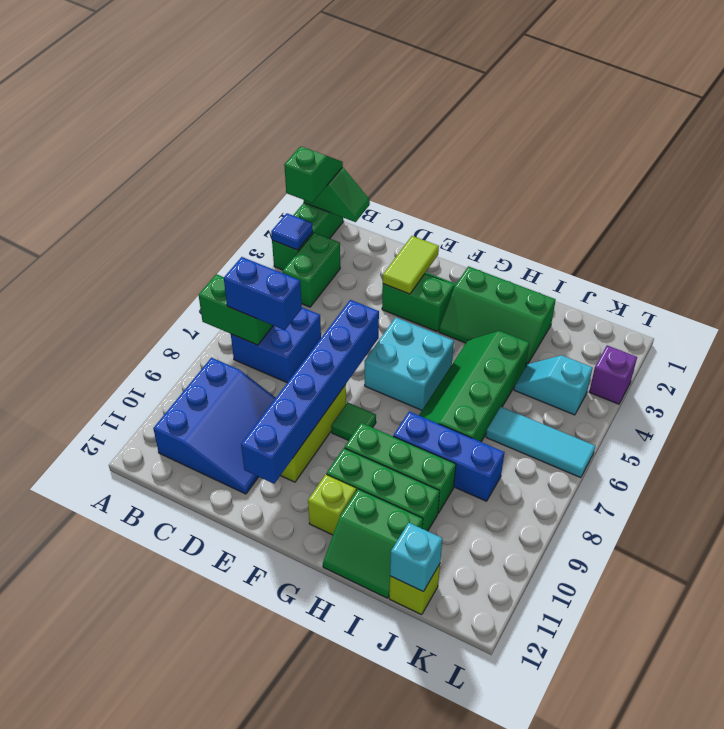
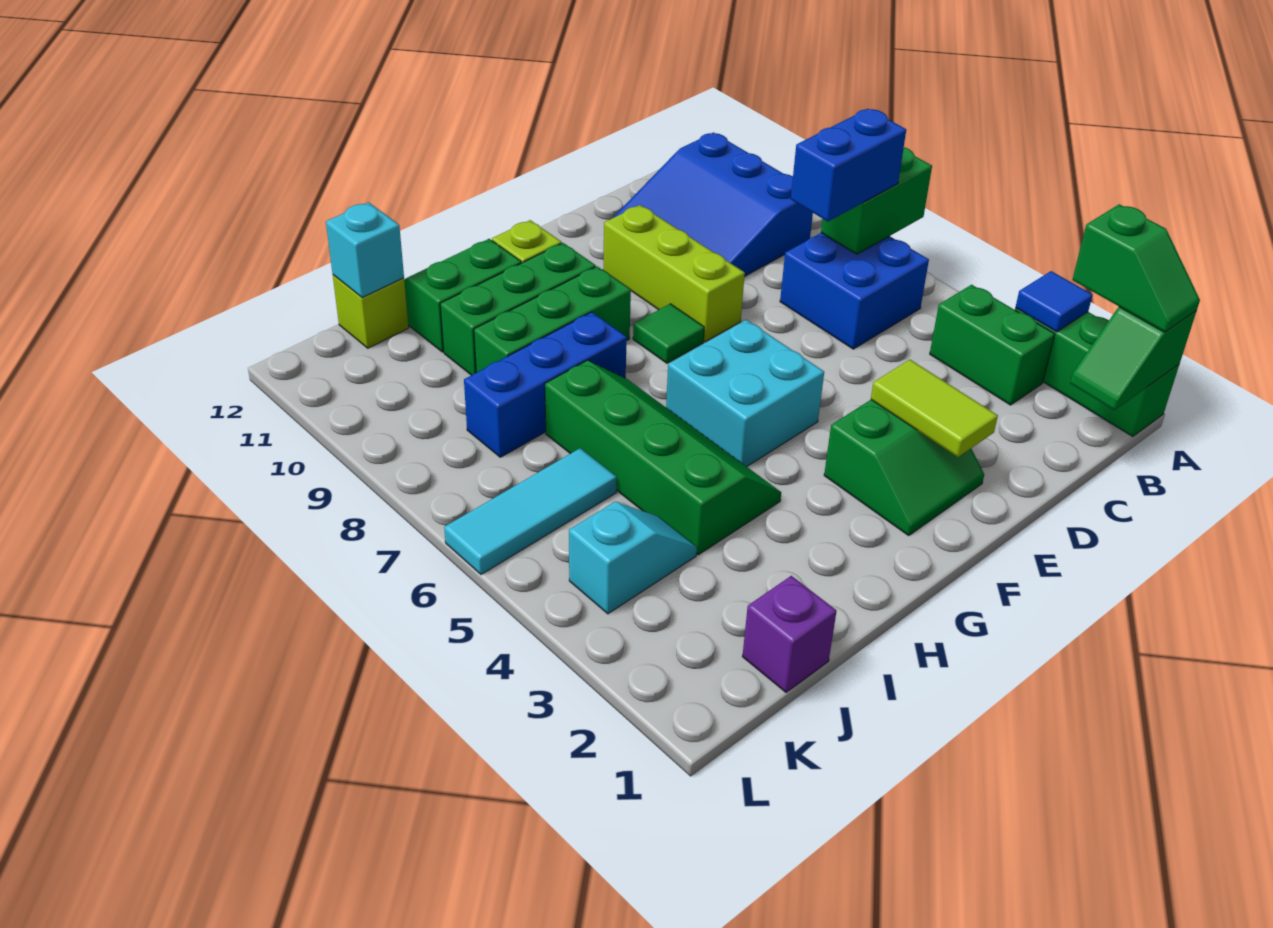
blue brick E6:E11 level 2 -> none
green slope G2:I3 level 1 top 2 -> none
purple brick L3 level 1 -> purple brick J1 level 1

